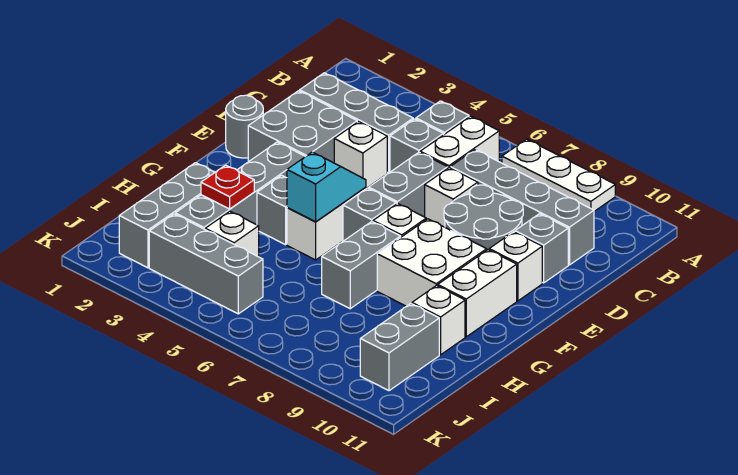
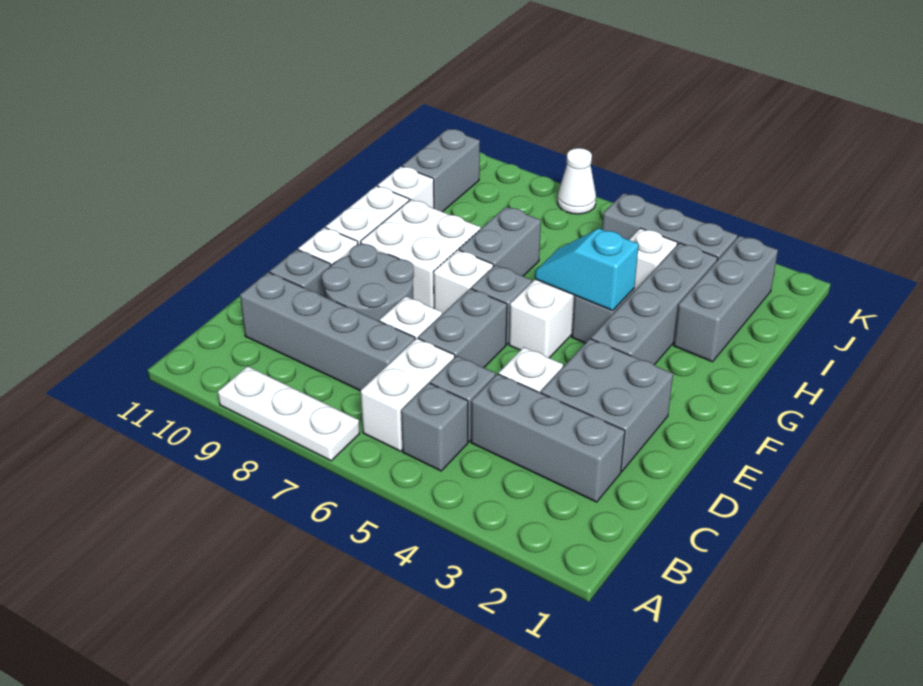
grey round brick E1 level 1 -> none
cyan slope F5:G5 level 2 top G -> cyan slope G4:G5 level 2 top 4
red plate H3 level 2 -> none
none -> white cone K7 level 1

